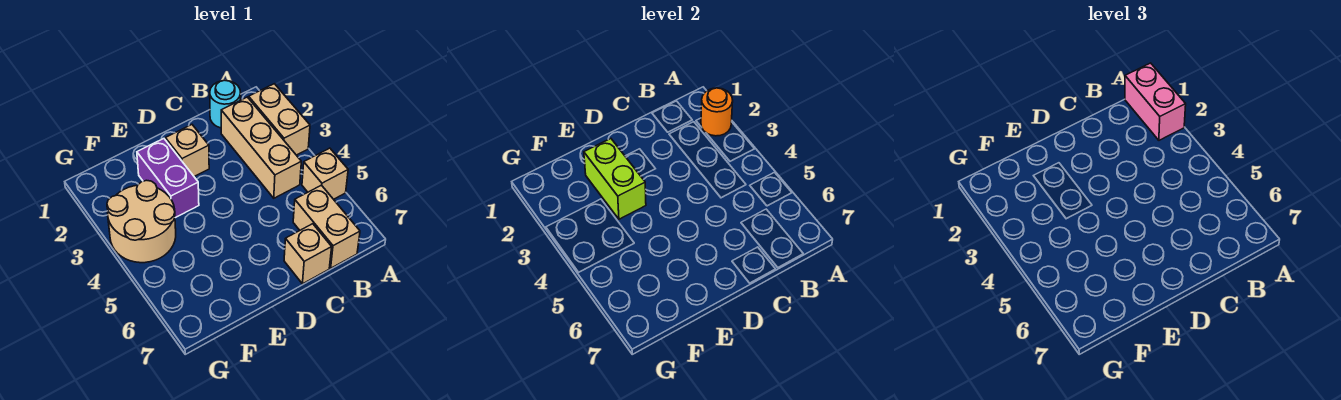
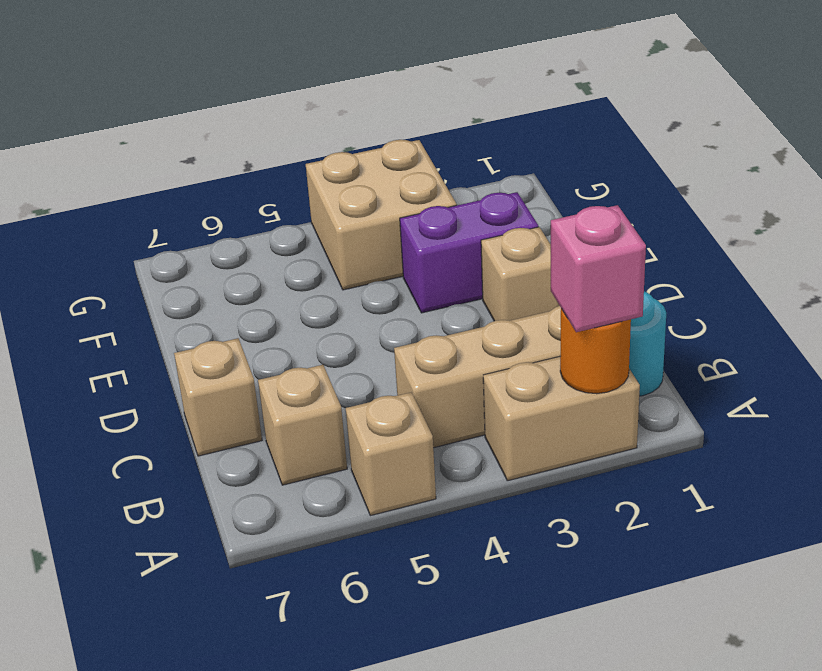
pink brick A1:A2 level 3 -> pink brick A2 level 3
tan brick B6:B7 level 1 -> tan brick B6 level 1
lime brick E2:E3 level 2 -> none
tan round brick F3:G4 level 1 -> tan brick F3:G4 level 1

